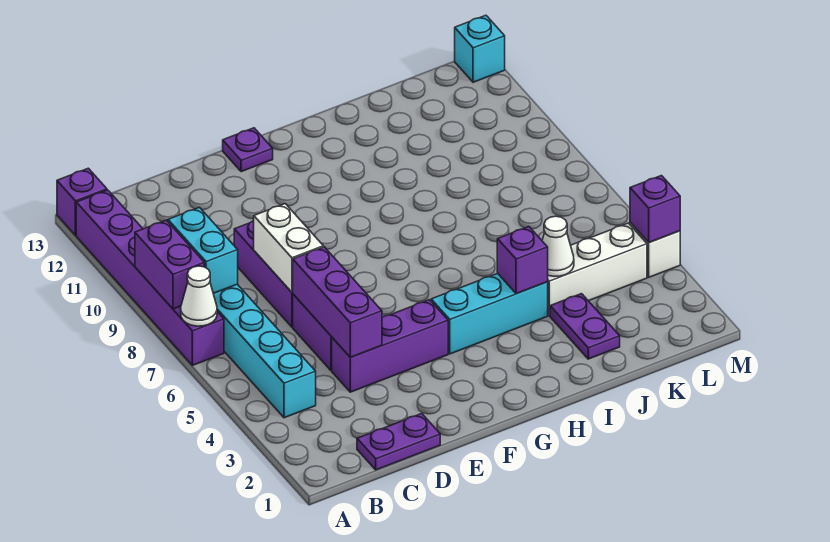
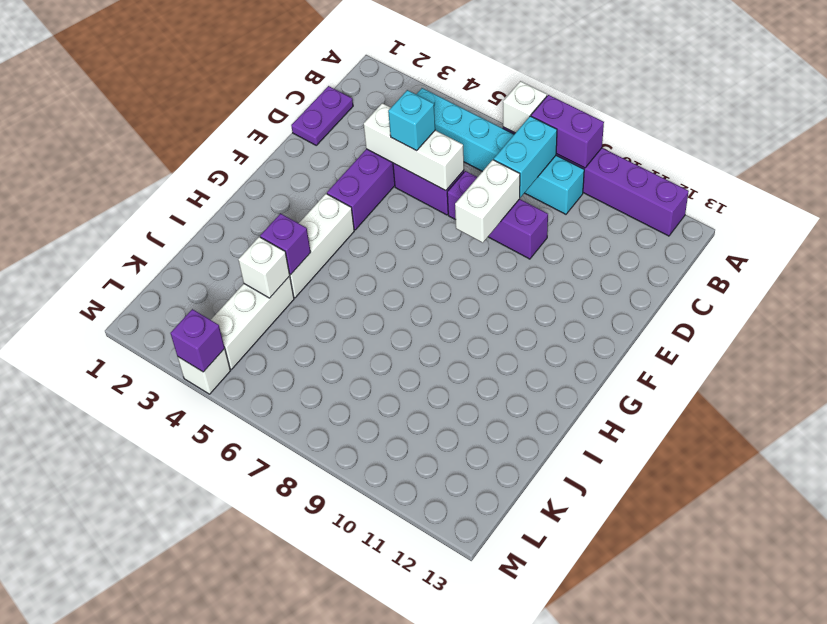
white cone A7 level 2 -> white brick A7 level 2
purple brick A13 level 1 -> none
cyan brick B8:B9 level 2 -> cyan brick B8:C8 level 2
purple brick D4:D6 level 2 -> white brick D4:D6 level 2
white brick D7:D8 level 2 -> white brick D8:E8 level 2
purple plate F13 level 1 -> none
cyan brick G4:I4 level 1 -> white brick G4:I4 level 1
purple plate J2:J3 level 1 -> none
white cone J4 level 2 -> white brick J4 level 2
cyan brick M13 level 1 -> cyan brick D5 level 3

